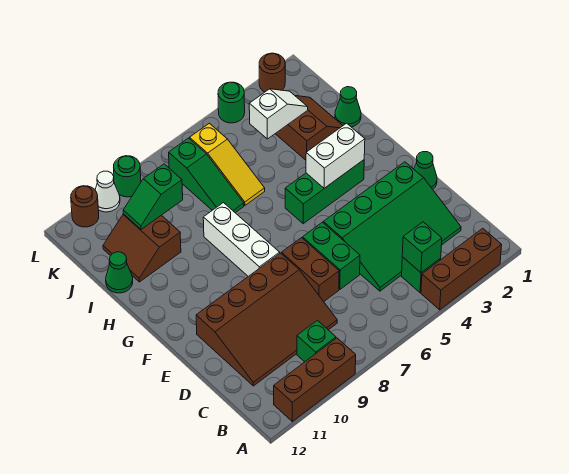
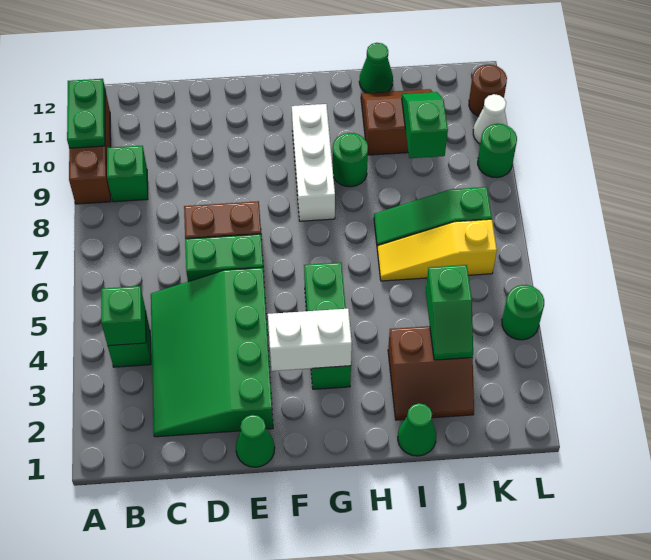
brown brick A2:A4 level 1 -> none
none -> green plate A10:A11 level 2
brown slope C8:E11 level 1 top E -> none
white brick F8:H8 level 1 -> white brick G8:G10 level 1
white brick G3:G4 level 2 -> white brick F3:G3 level 2
none -> green round brick H9 level 1
white slope J3:J4 level 2 top 4 -> green slope J3:J4 level 2 top 4
brown round brick L2 level 1 -> none

